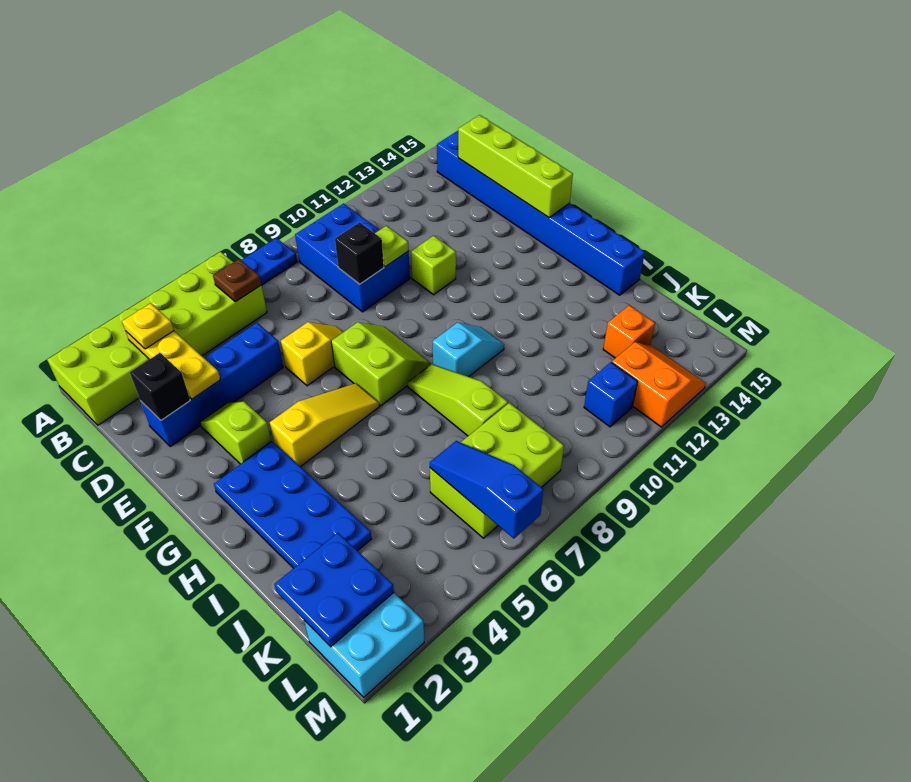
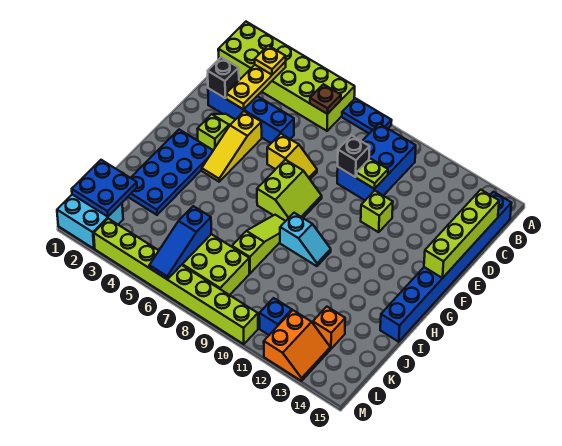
yellow slope G4:G6 level 1 top 4 -> yellow slope E4:G4 level 1 top E
blue slope K6:M6 level 2 top M -> blue slope K6:M6 level 2 top K
none -> lime brick M3:M10 level 1

